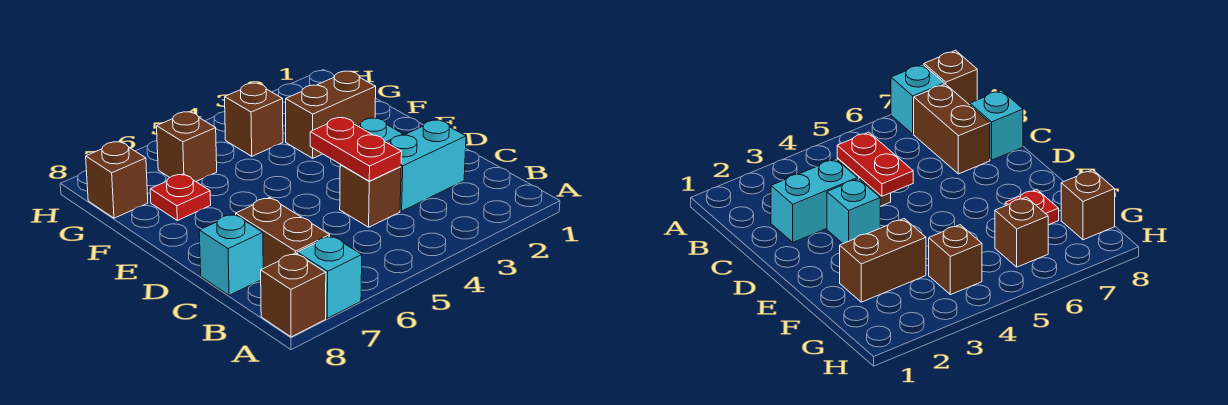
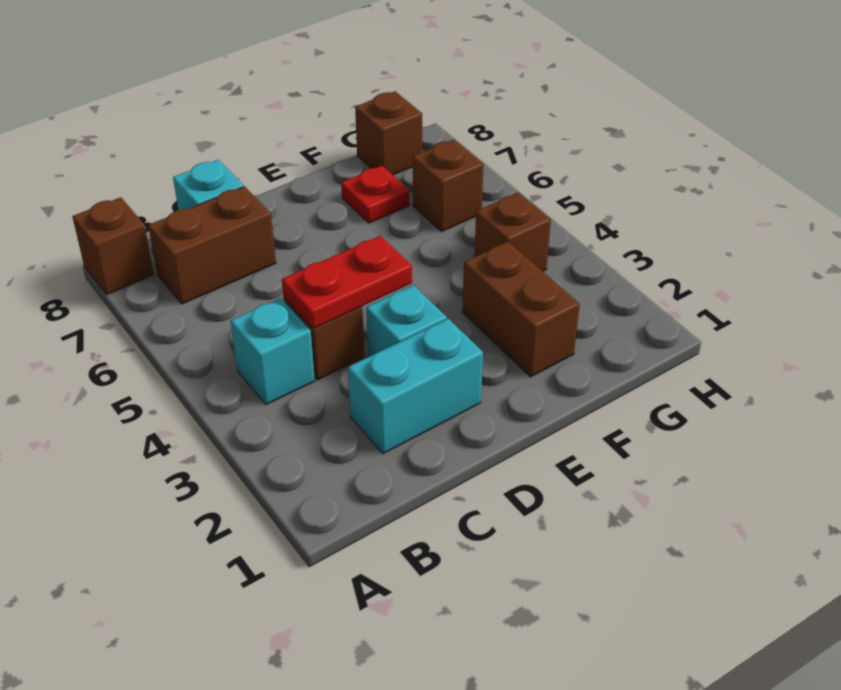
cyan brick A7 level 1 -> cyan brick B4 level 1
cyan brick C2:C3 level 1 -> cyan brick C2:D2 level 1

